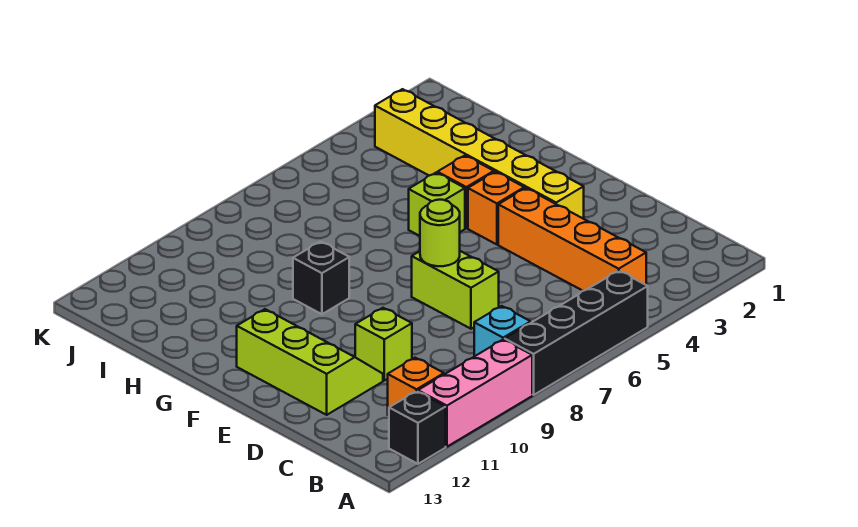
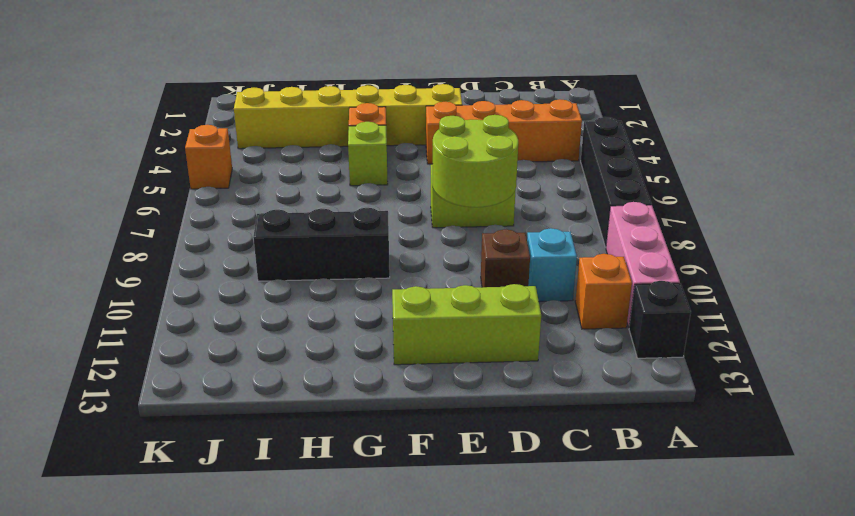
cyan brick B8 level 1 -> cyan brick C10 level 1
lime brick D10 level 1 -> brown brick D10 level 1
lime round brick E7 level 2 -> lime round brick D7:E8 level 2
orange brick F4 level 1 -> orange brick K5 level 1
black brick G9 level 1 -> black brick G9:I9 level 1

